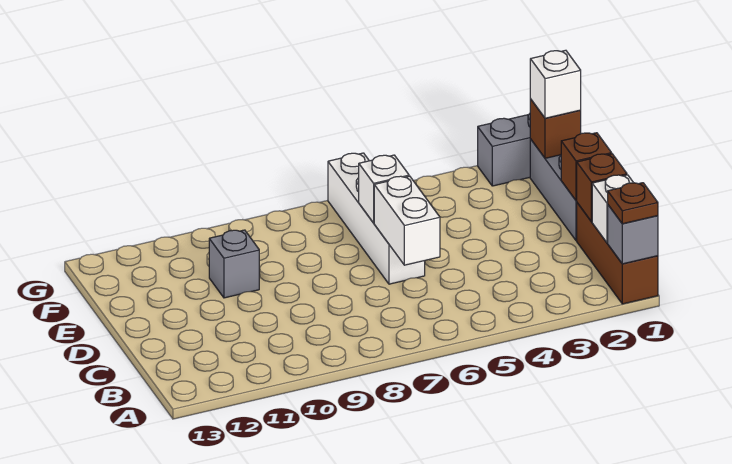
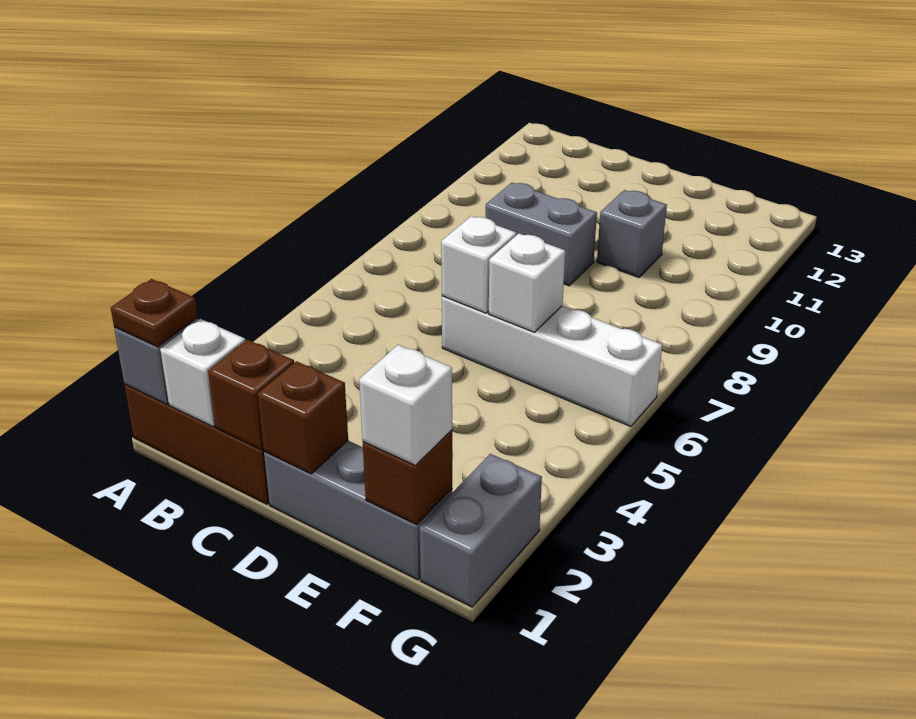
white brick C6:D6 level 2 -> white brick D6 level 2
none -> grey brick C9:D9 level 1

